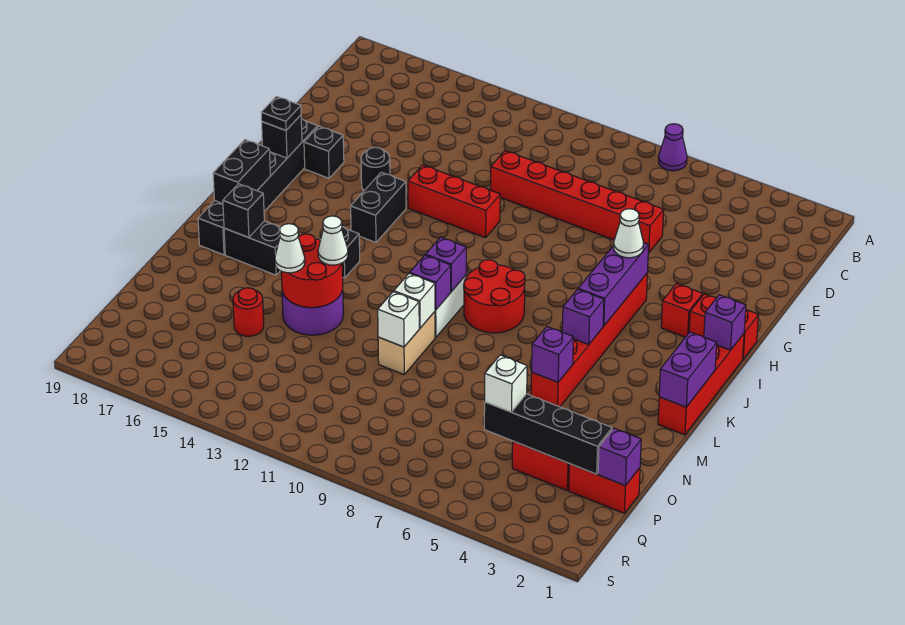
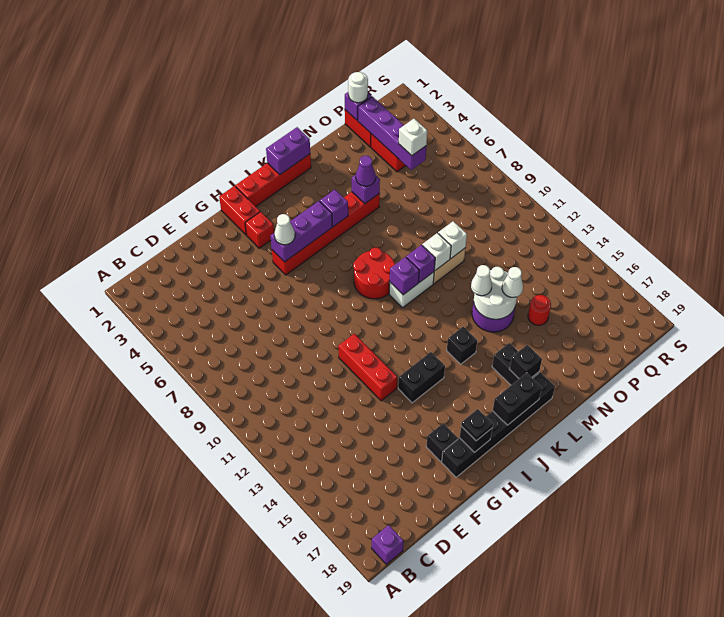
purple cone A7 level 1 -> purple cone M5 level 3
red brick E6:E11 level 1 -> none
black round brick G15 level 1 -> none
purple brick I1 level 2 -> purple brick B19 level 1
red round brick M13:N14 level 2 -> white round brick M13:N14 level 2
none -> white round brick P1 level 3
black brick P2:P5 level 2 -> purple brick P2:P5 level 2

